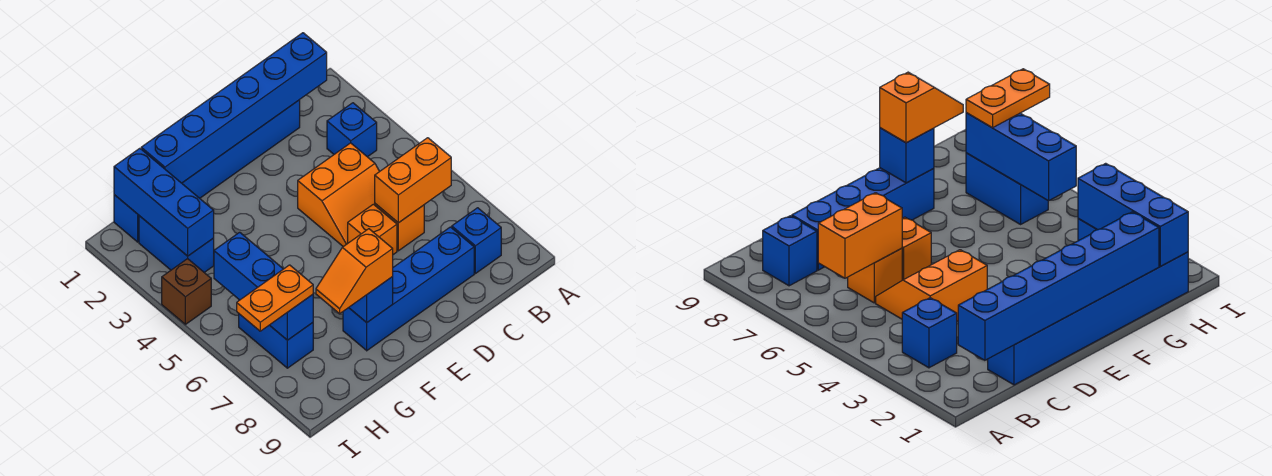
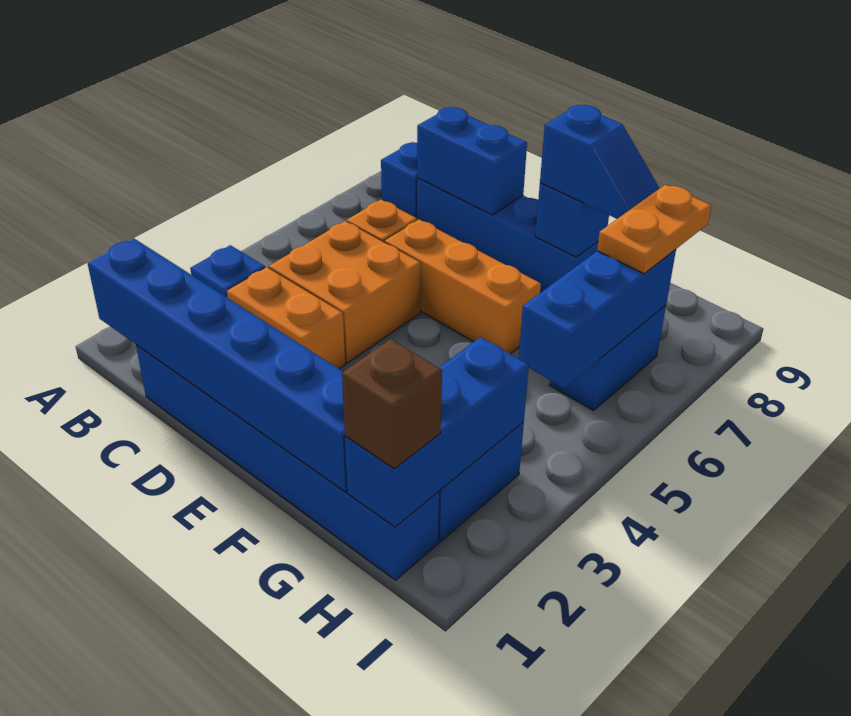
orange brick B6:C6 level 2 -> orange brick C3:D3 level 1
orange slope C4:D5 level 1 top 4 -> orange brick C4:D5 level 1
none -> blue brick C8:D8 level 2
orange brick D6 level 1 -> orange brick D6:F6 level 1
orange slope F8:G8 level 3 top F -> blue slope F8:G8 level 3 top F
orange plate H7:I7 level 3 -> orange plate H7:H8 level 3
brown brick I4 level 1 -> brown brick H1 level 3

